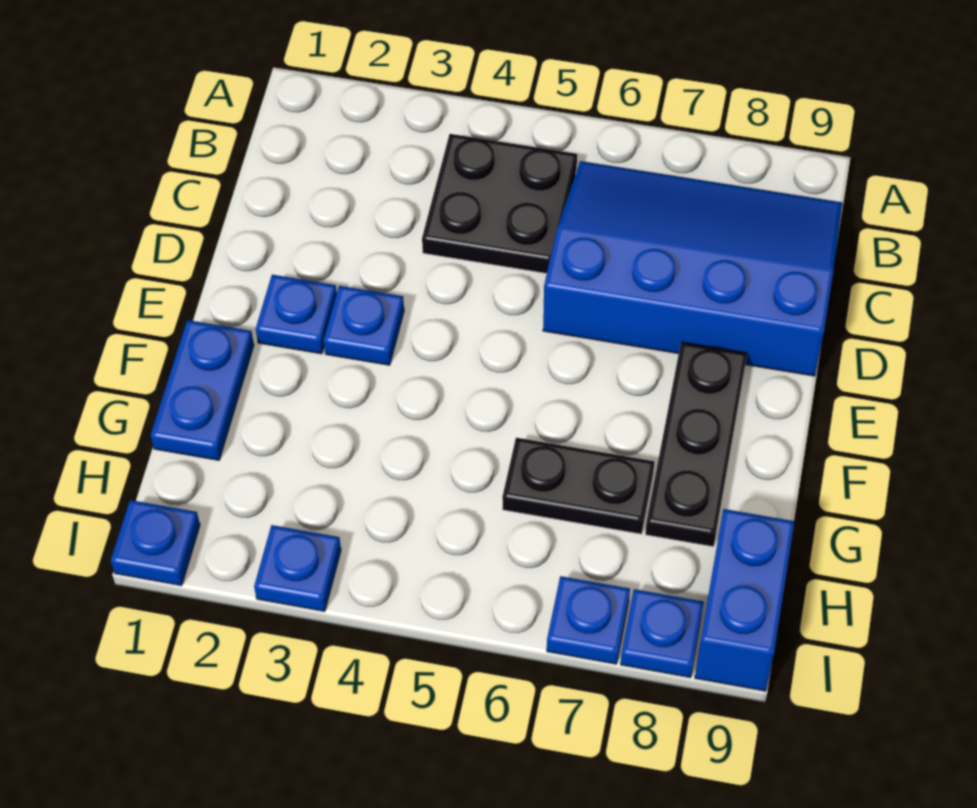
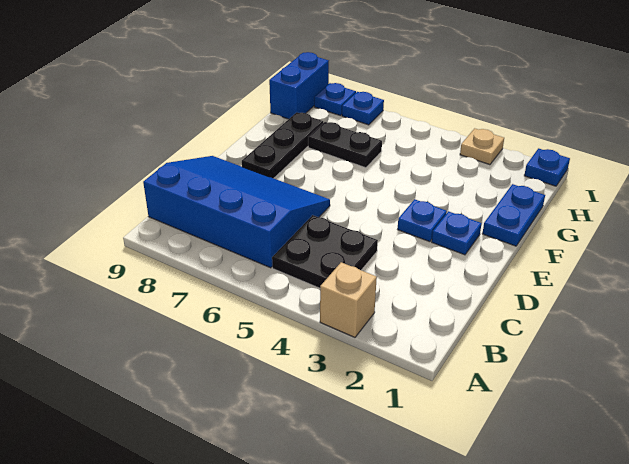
none -> tan brick A3 level 1
blue slope B6:D9 level 1 top D -> blue slope B6:D9 level 1 top B
blue plate I3 level 1 -> tan plate I3 level 1

